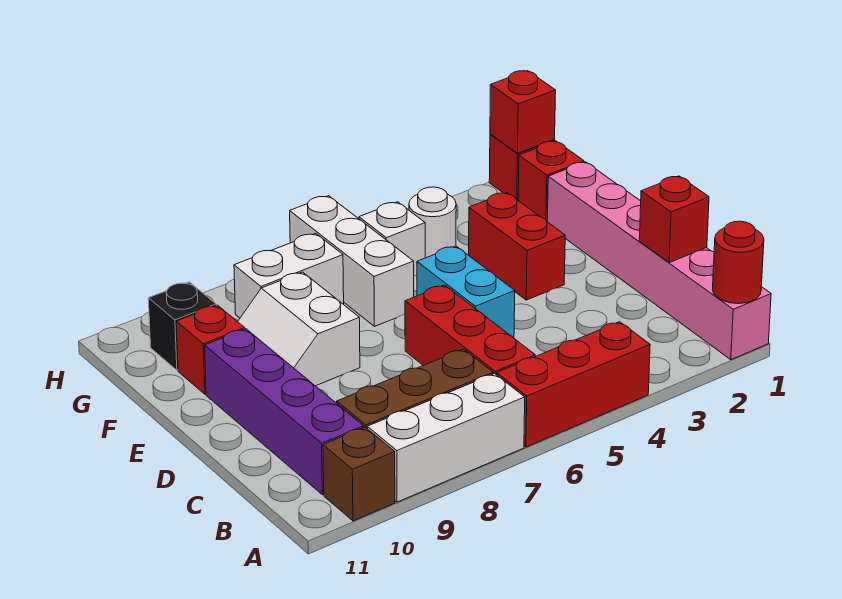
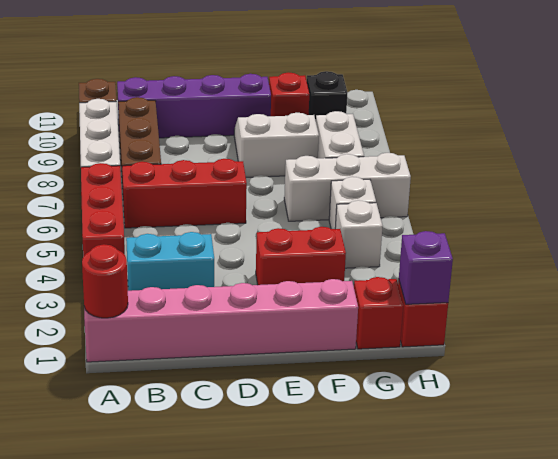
red brick C1 level 2 -> none
cyan brick D5:E5 level 1 -> cyan brick B3:C3 level 1
white round brick G4 level 1 -> white brick G4 level 1
red brick H1 level 2 -> purple brick H1 level 2

